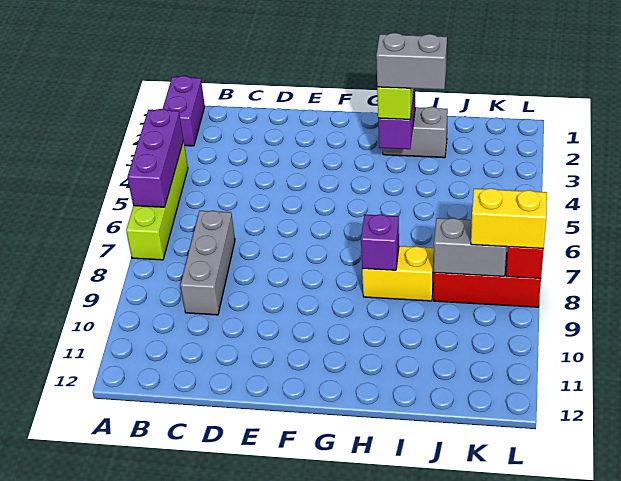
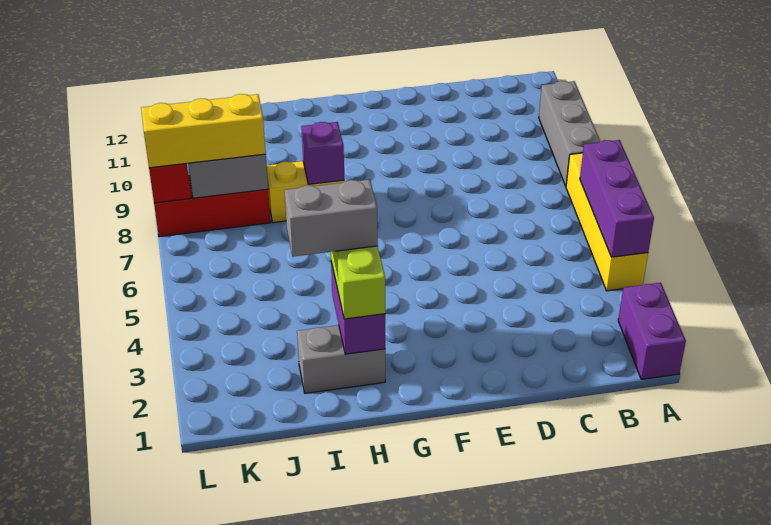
lime brick A4:A7 level 1 -> yellow brick A4:A7 level 1
grey brick C7:C9 level 1 -> grey brick A8:A10 level 1
yellow brick K8:L8 level 3 -> yellow brick J8:L8 level 3

